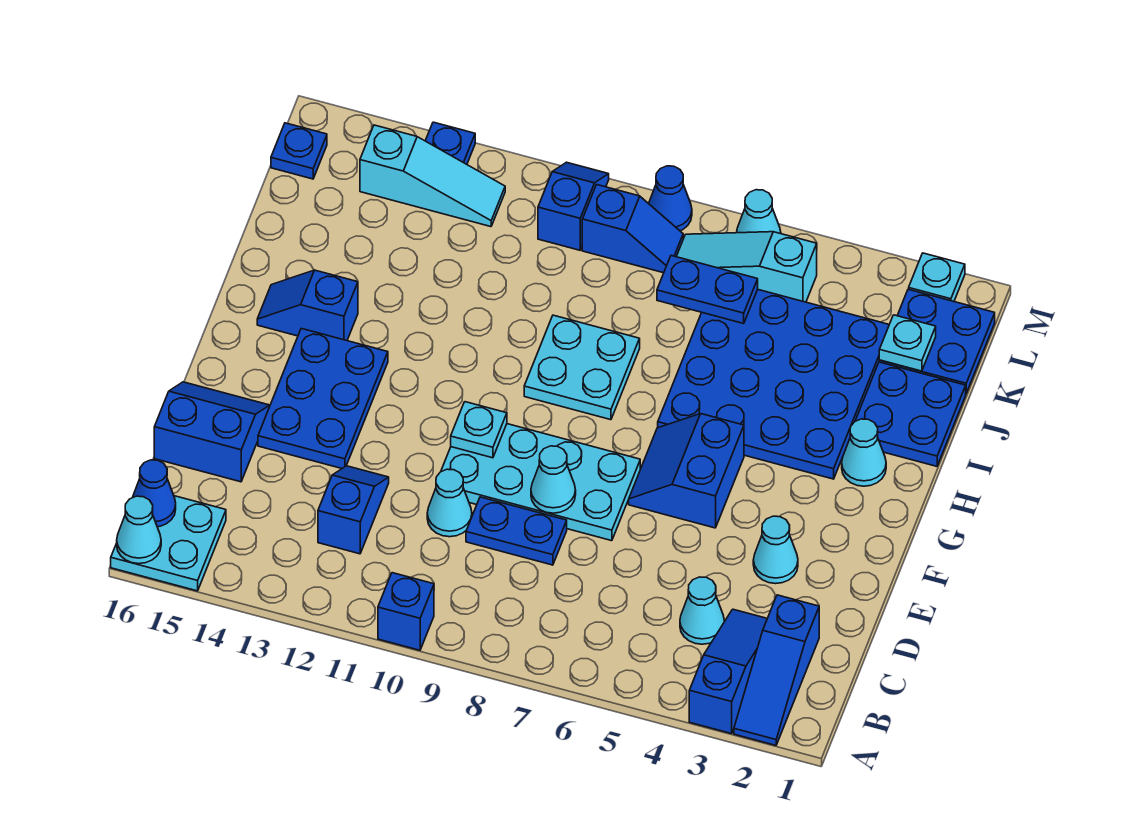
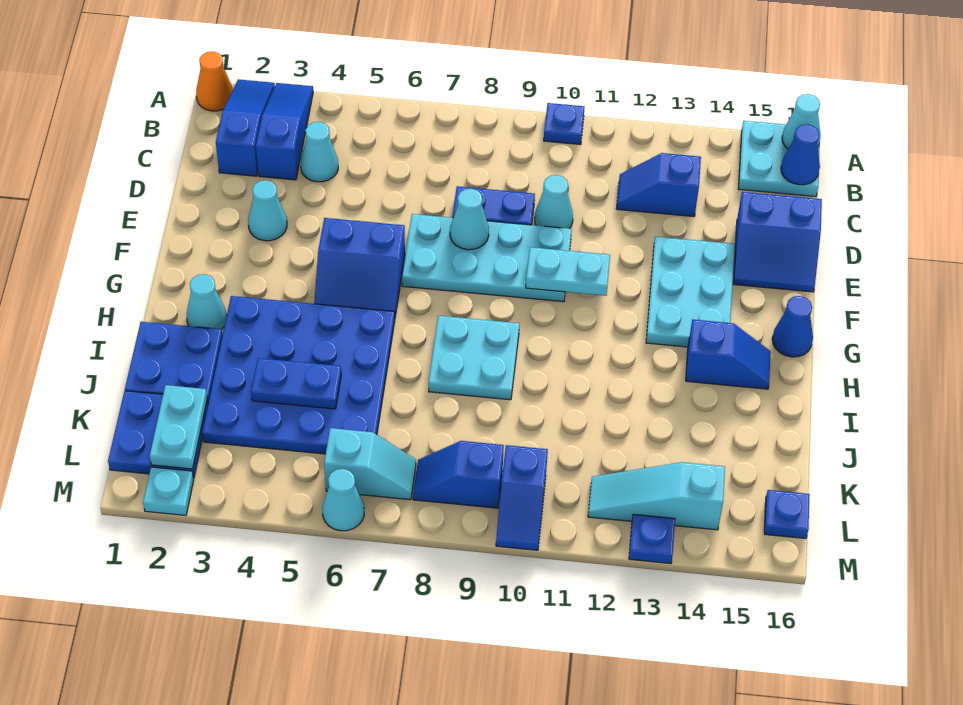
none -> orange cone A1 level 1
blue slope A3:C3 level 1 top A -> blue slope A3:C3 level 1 top C
blue brick A10 level 1 -> blue plate A10 level 1
blue slope C12:D12 level 1 top C -> blue slope C12:C13 level 1 top 13
blue plate E13:G14 level 1 -> cyan plate E13:G14 level 1
blue slope F5:G6 level 1 top 5 -> blue slope F5:G6 level 1 top F
cyan plate F10 level 2 -> cyan plate F10:F11 level 2
cyan plate K2 level 2 -> cyan plate K2:L2 level 2
blue plate K6:K7 level 2 -> blue plate J4:J5 level 2
cyan slope L5:L7 level 1 top 5 -> cyan slope L6:L7 level 1 top 6
blue cone M8 level 1 -> blue cone G16 level 1

